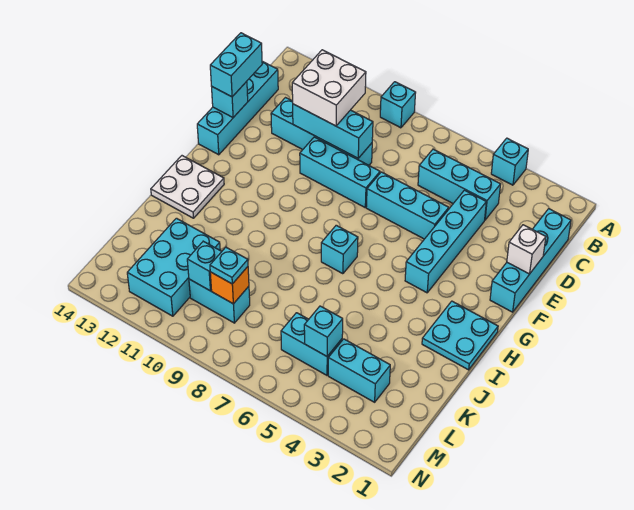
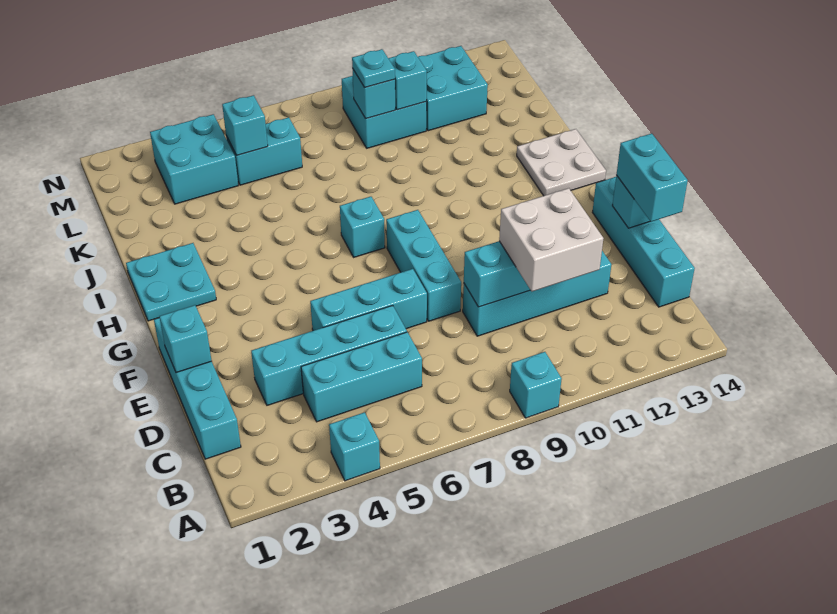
cyan brick D4:G4 level 1 -> cyan brick D3:D6 level 1
white brick E1 level 2 -> cyan brick E1 level 2
cyan brick E8:E10 level 1 -> cyan brick E8:G8 level 1
cyan brick K11:M12 level 1 -> cyan brick L11:M12 level 1
cyan brick L3:L4 level 1 -> cyan brick L3:M4 level 1
cyan brick L9:L10 level 1 -> cyan brick L9:M10 level 1
orange brick L9 level 2 -> cyan brick L9 level 2

